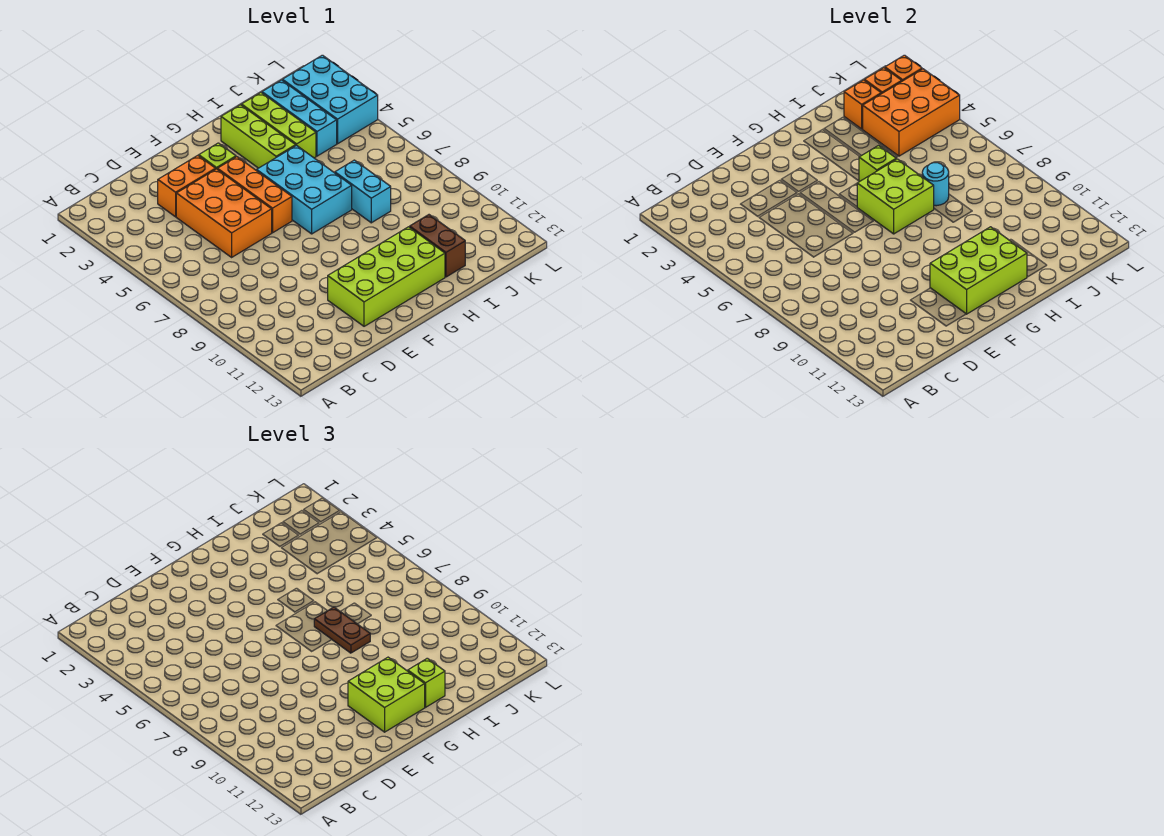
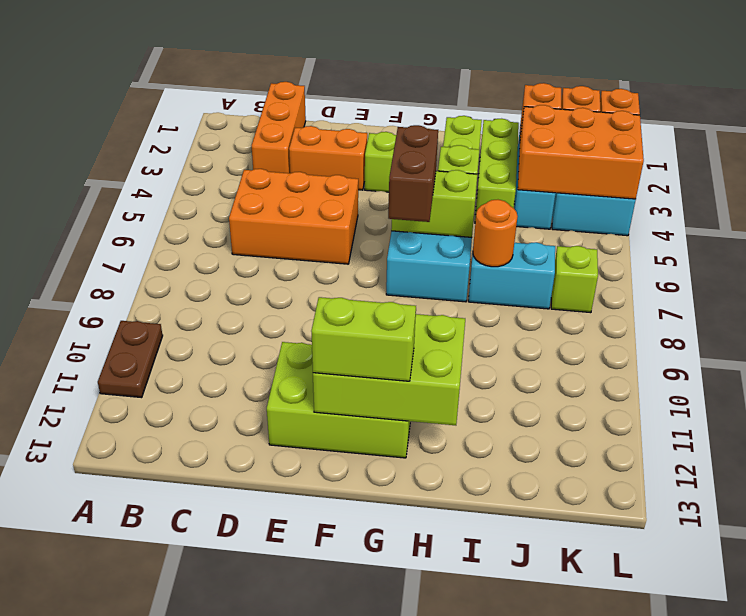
orange brick D4:E6 level 1 -> orange brick C5:E6 level 1
lime brick E11:H12 level 1 -> lime brick E11:G12 level 1
orange brick F4:F6 level 1 -> orange brick C1:C3 level 1
lime brick F11:G12 level 3 -> lime brick F12:G12 level 3
lime brick G6:H7 level 2 -> lime brick G6:H6 level 2
brown plate H7:H8 level 3 -> brown plate A10:A11 level 1
lime brick H12 level 3 -> lime brick K7 level 1
cyan brick I7:I8 level 1 -> cyan brick I7:J7 level 1
cyan round brick I7 level 2 -> orange round brick I7 level 2
brown brick I11:I12 level 1 -> brown brick G6:G7 level 3

